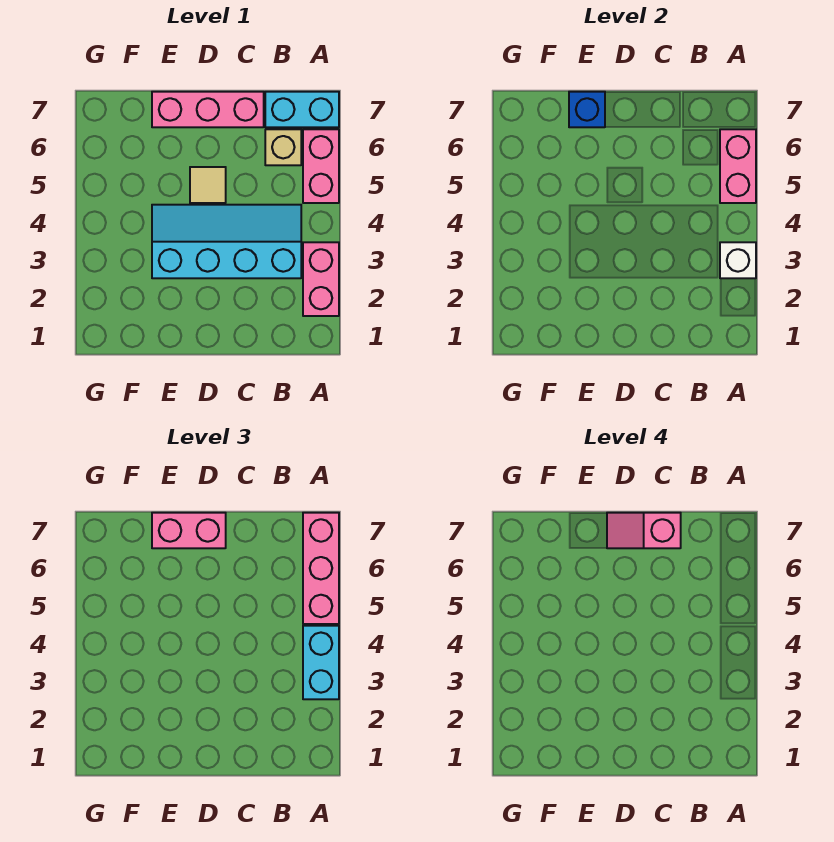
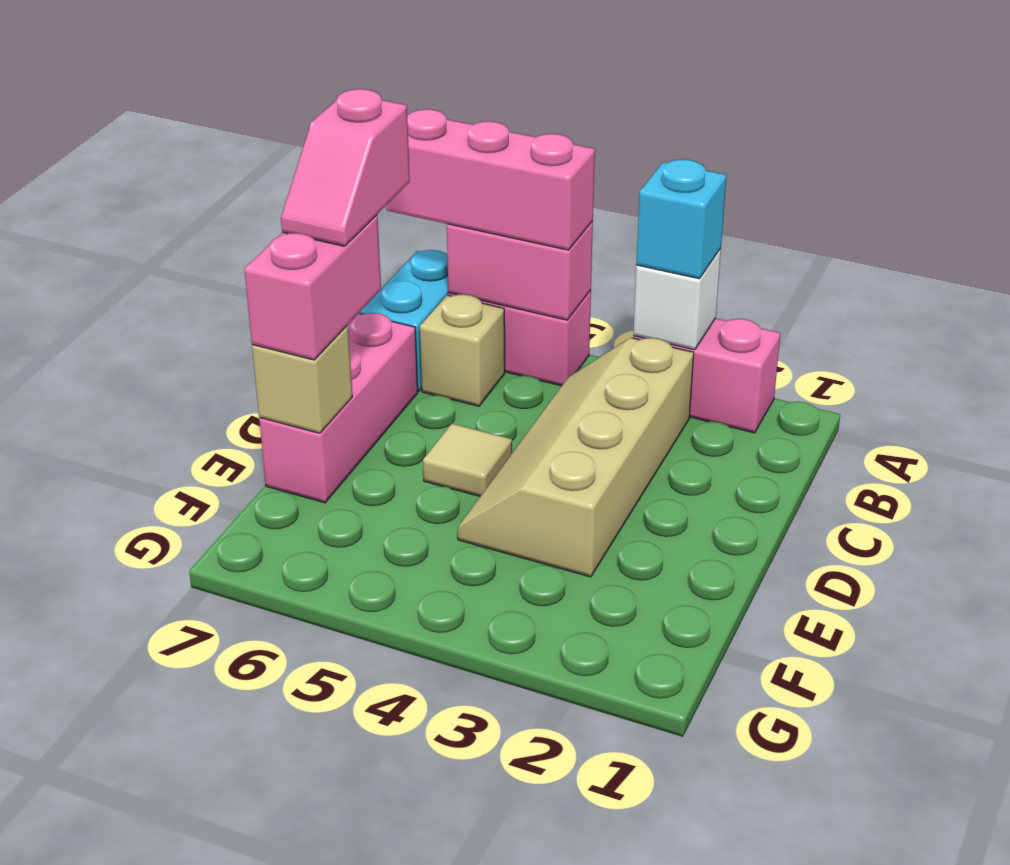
cyan brick A3:A4 level 3 -> cyan brick A3 level 3
cyan slope B3:E4 level 1 top 3 -> tan slope B3:E4 level 1 top 3
blue brick E7 level 2 -> tan brick E7 level 2

